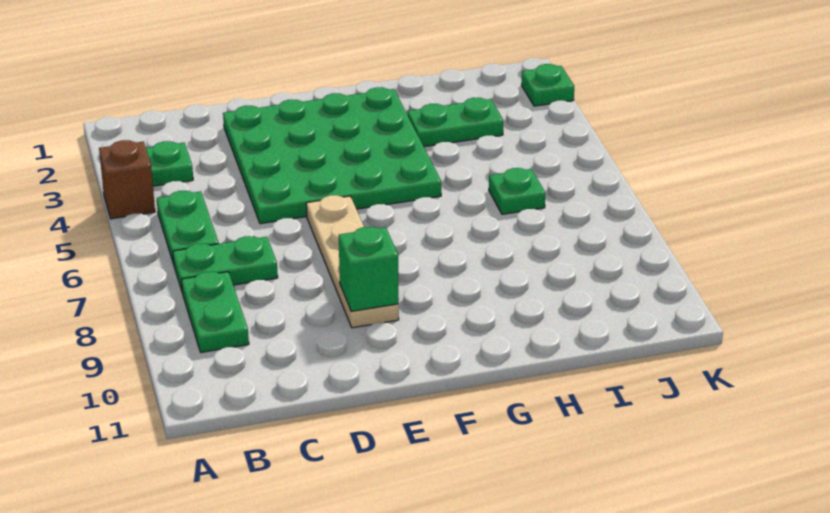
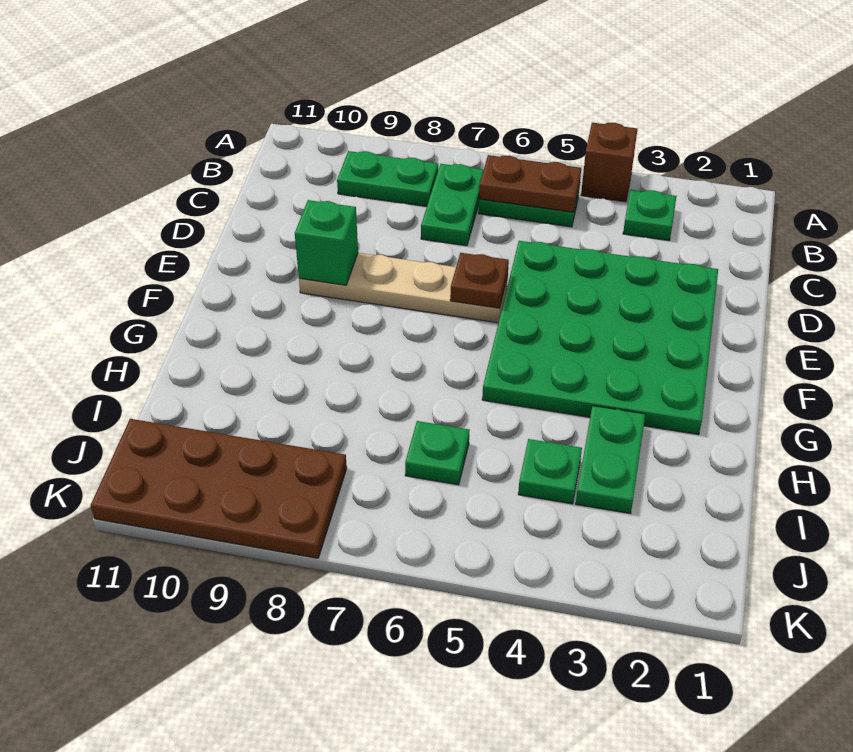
none -> brown plate B5:B6 level 2
none -> brown plate E6 level 2
none -> brown plate J8:K11 level 1
green plate K2 level 1 -> green plate I4 level 1

